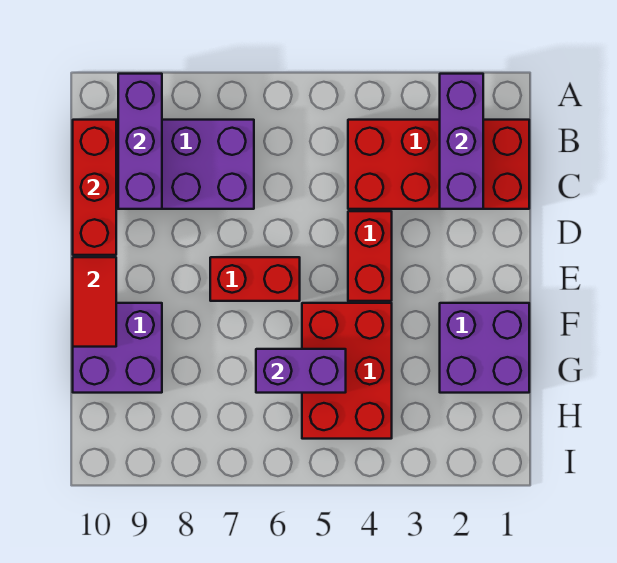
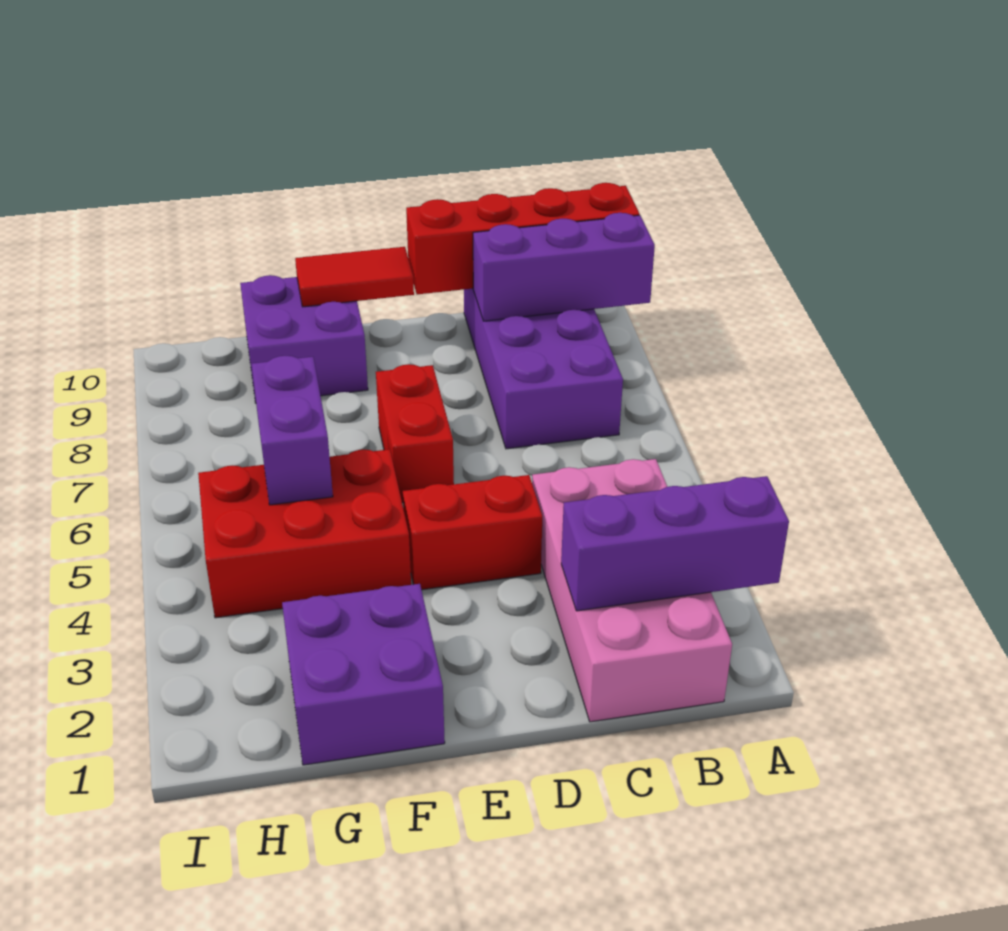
red brick B1:C4 level 1 -> pink brick B1:C4 level 1
red brick B10:D10 level 2 -> red brick A10:D10 level 2

